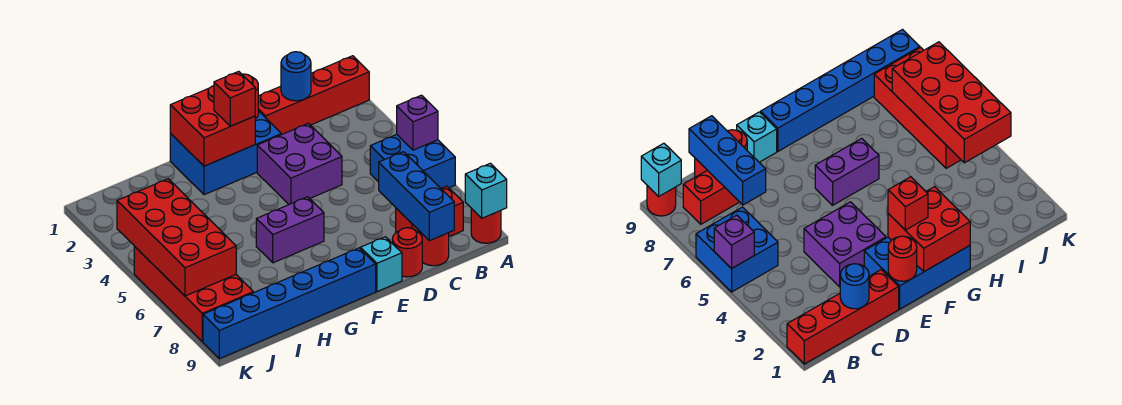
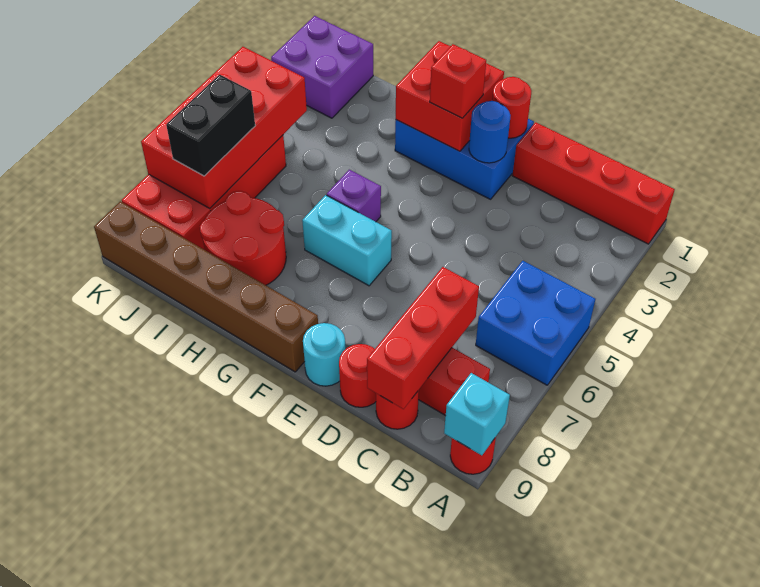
purple brick A5 level 2 -> purple brick G5 level 1
blue round brick C1 level 2 -> blue round brick E2 level 2
blue brick C7:C9 level 2 -> red brick C7:C9 level 2
purple brick D3:E4 level 1 -> purple brick J1:K2 level 1
cyan brick E9 level 1 -> cyan round brick E9 level 1
purple brick F6:G6 level 1 -> cyan brick F6:G6 level 1
blue brick F9:K9 level 1 -> brown brick F9:K9 level 1
none -> red round brick H7:I8 level 1
none -> black brick J6:J7 level 3

